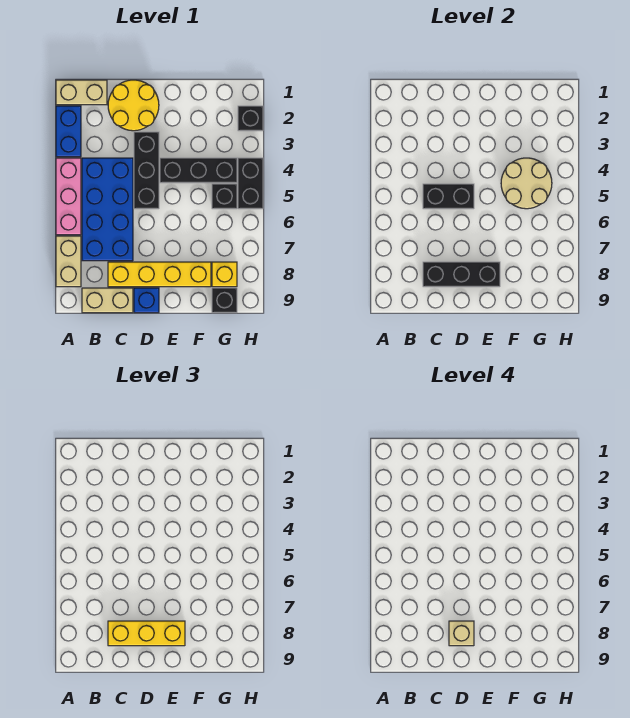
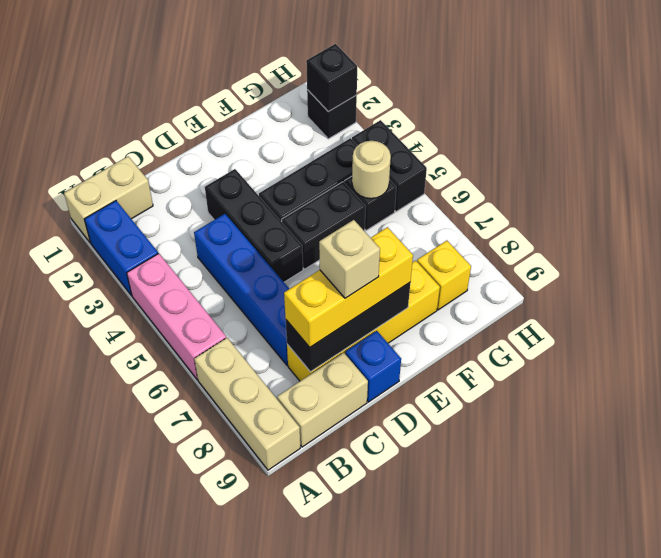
tan brick A7:A8 level 1 -> tan brick A7:A9 level 1
blue brick B4:C7 level 1 -> blue brick C4:C7 level 1
yellow round brick C1:D2 level 1 -> none
black brick C5:D5 level 2 -> black brick E5:F5 level 1
tan round brick F4:G5 level 2 -> tan round brick G5 level 2
black brick G9 level 1 -> black brick H2 level 2

